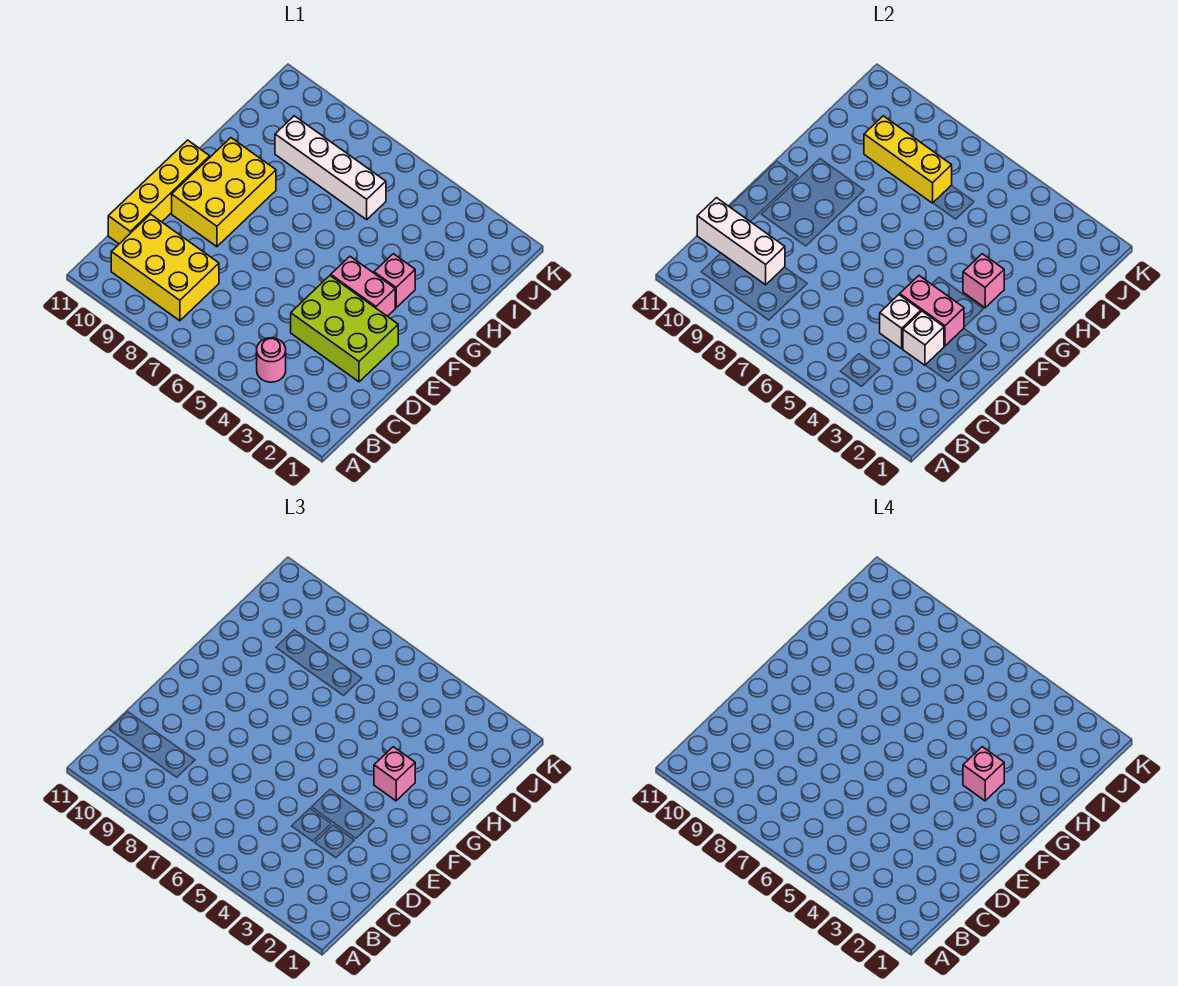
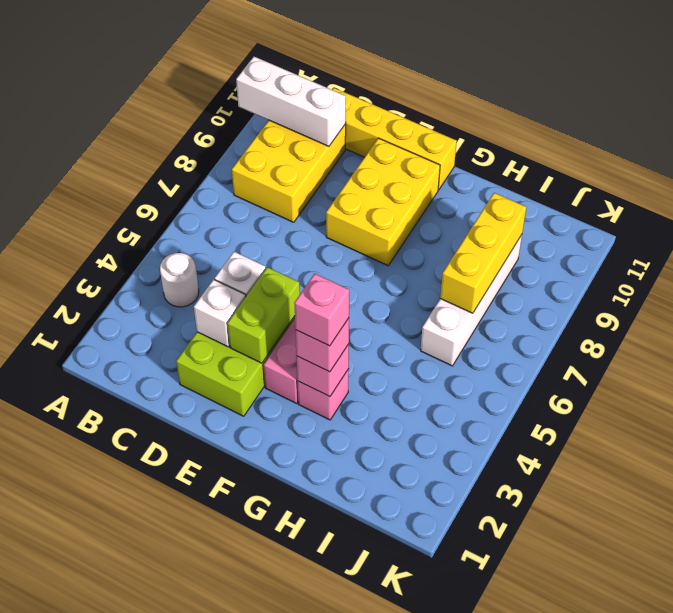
pink round brick B4 level 1 -> white round brick B4 level 1
white brick C9:C11 level 2 -> white brick A10:C10 level 2
pink brick E3:E4 level 2 -> lime brick E3:E4 level 2
yellow brick E9:G10 level 1 -> yellow brick E8:F10 level 1

